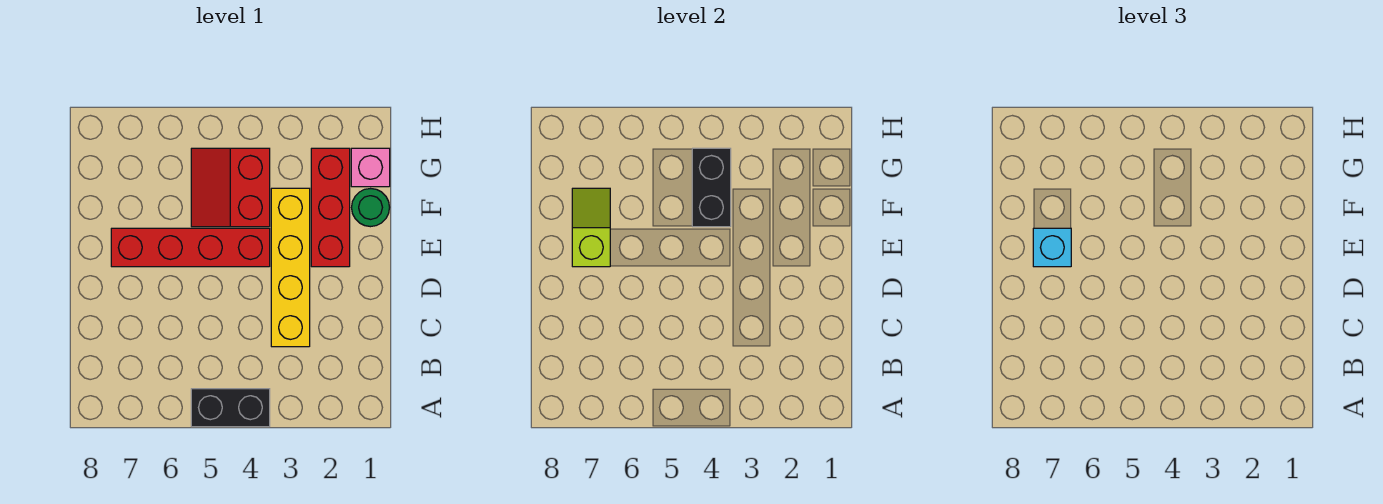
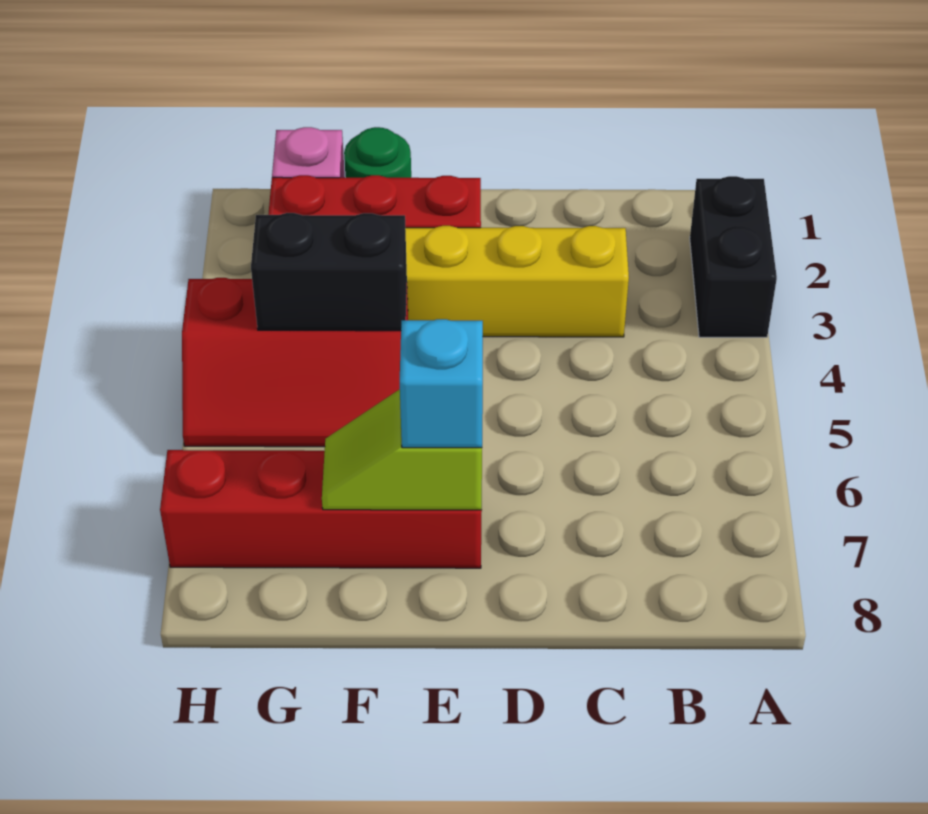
black brick A4:A5 level 1 -> black brick A2:A3 level 1
red brick E4:E7 level 1 -> red brick E7:H7 level 1
red slope F4:G5 level 1 top 4 -> red slope F4:H5 level 1 top 4

